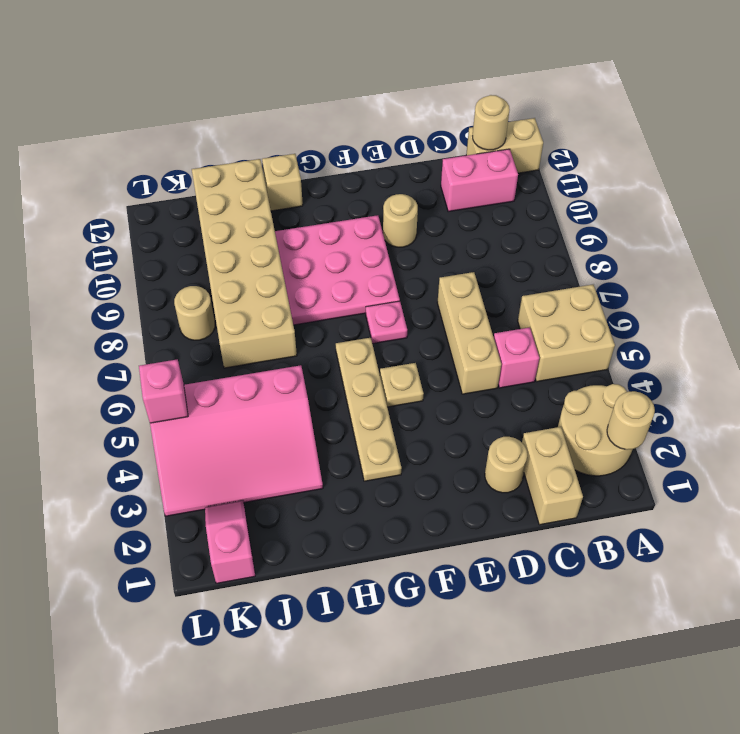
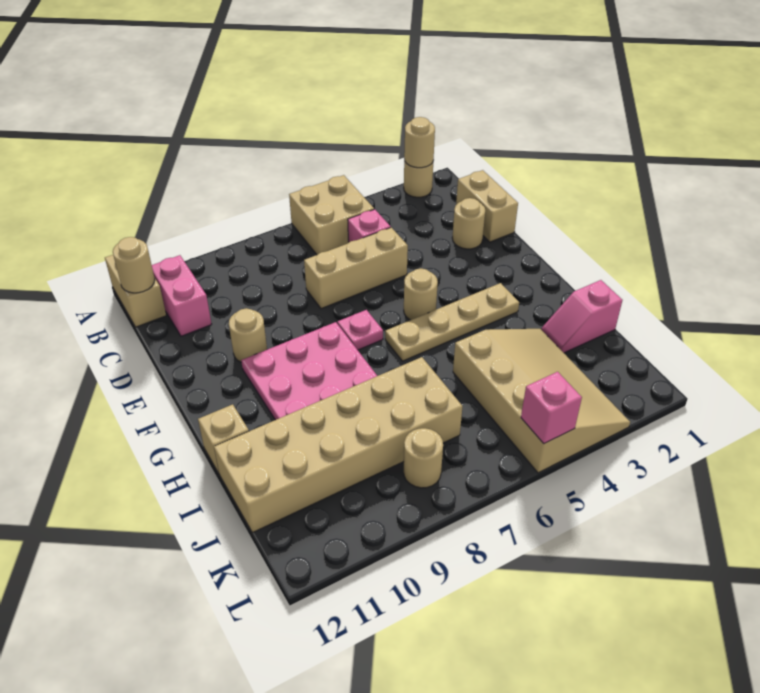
tan round brick A2:B3 level 1 -> tan round brick A2 level 1
tan brick C1:C2 level 1 -> tan brick C1:D1 level 1
tan plate F5 level 1 -> tan round brick F5 level 1
pink slope I3:L5 level 1 top 5 -> tan slope I3:L5 level 1 top 5
pink slope K1:K2 level 1 top 1 -> pink slope I1:I2 level 1 top 1

